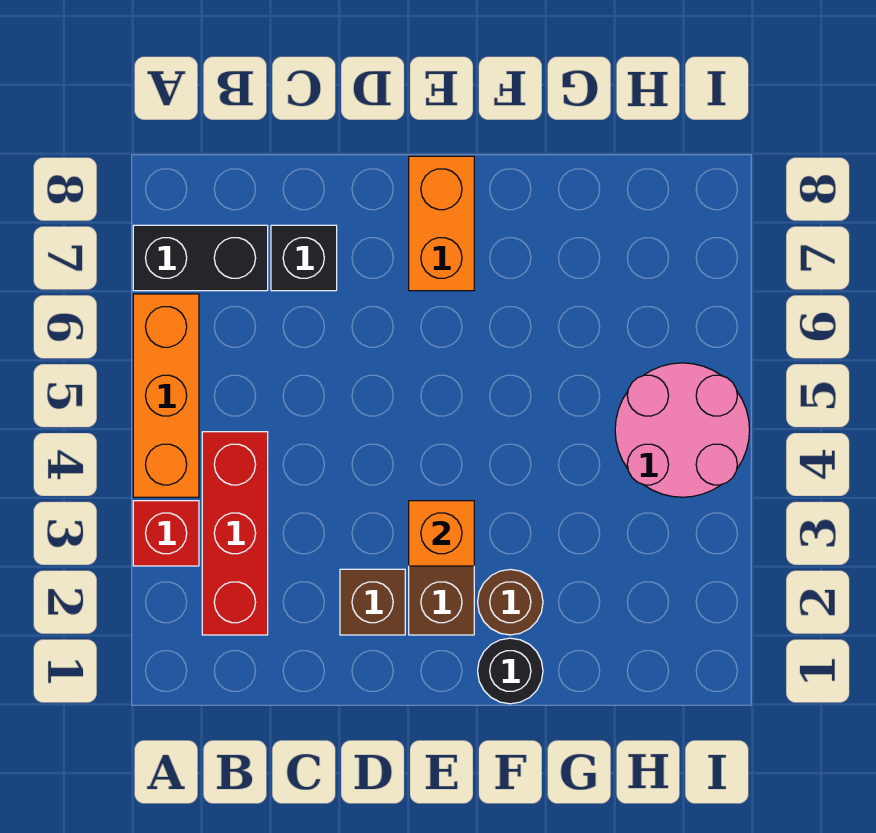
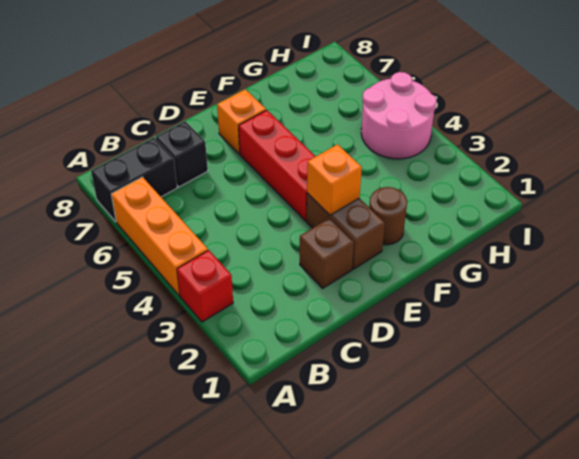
red brick B2:B4 level 1 -> red brick E4:E6 level 1
orange brick E7:E8 level 1 -> orange brick E7 level 1
black round brick F1 level 1 -> none

